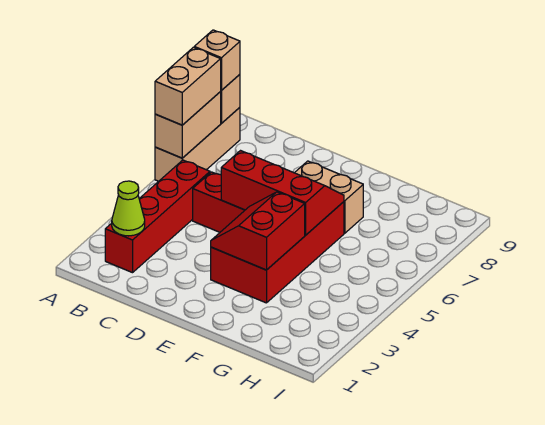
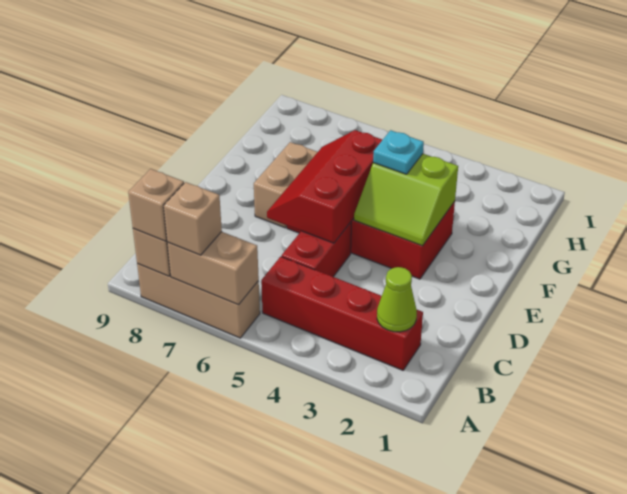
tan brick A6:A7 level 3 -> tan brick A7 level 3
red slope E3:F4 level 2 top F -> lime slope E3:F4 level 2 top F
none -> cyan plate F4 level 3

